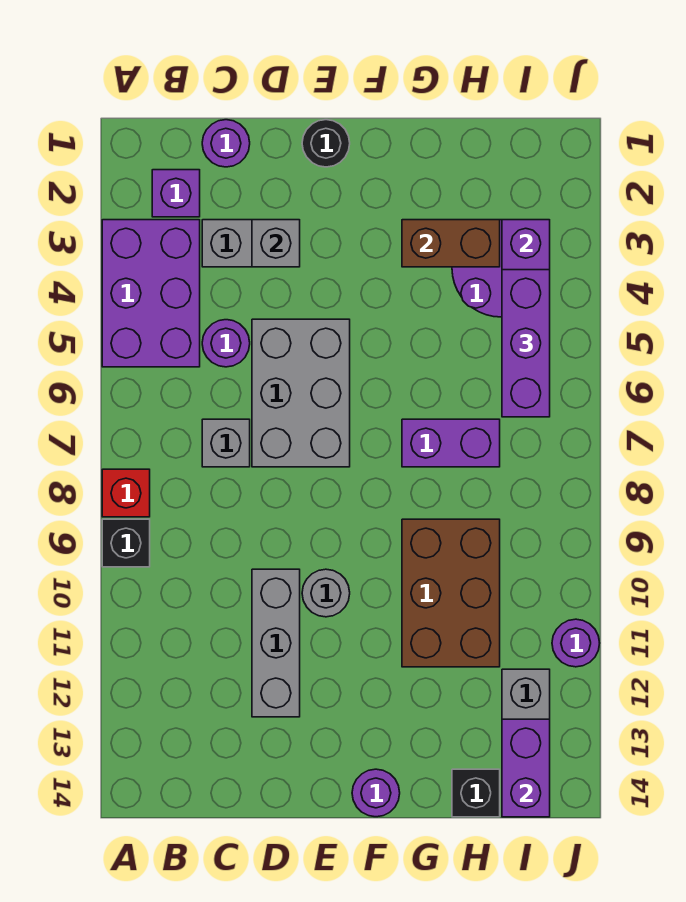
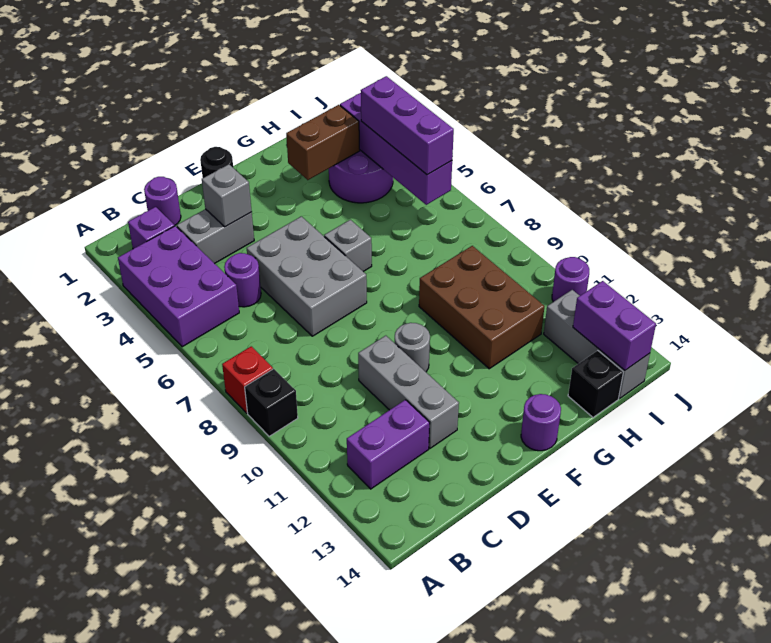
grey brick C7 level 1 -> grey brick F6 level 1
purple brick G7:H7 level 1 -> purple brick B12:C12 level 1

